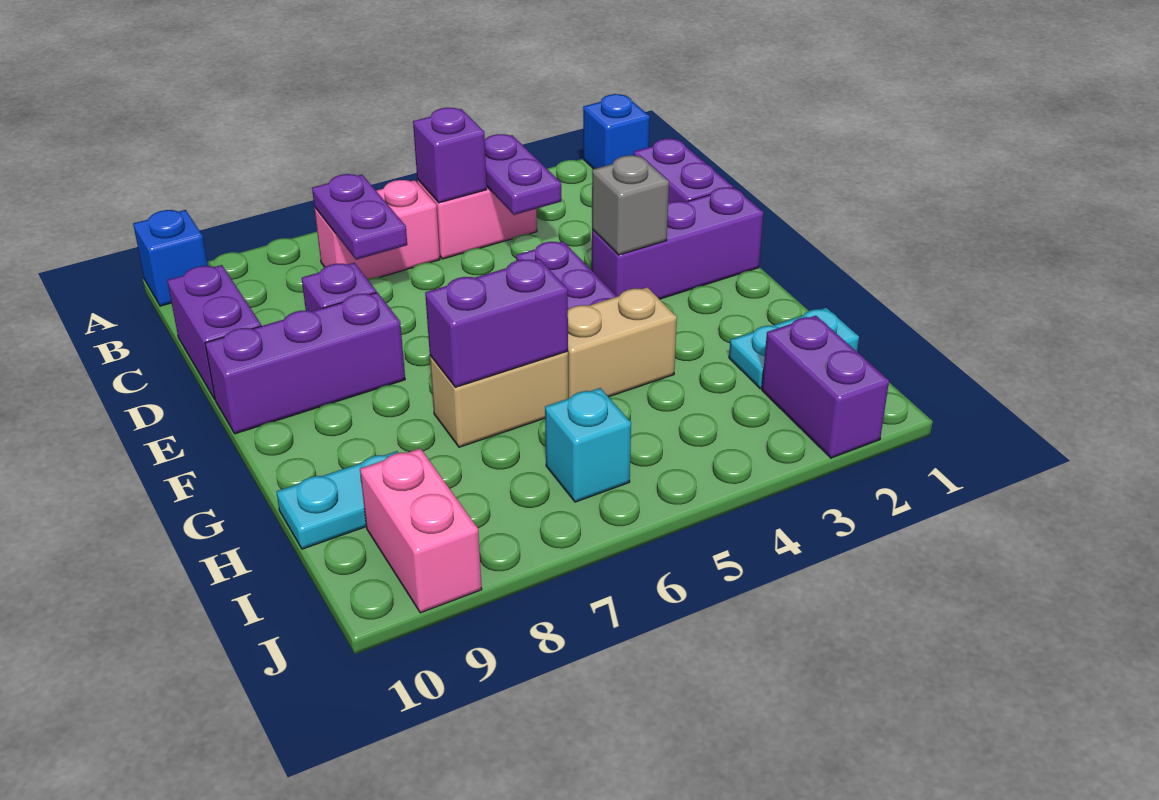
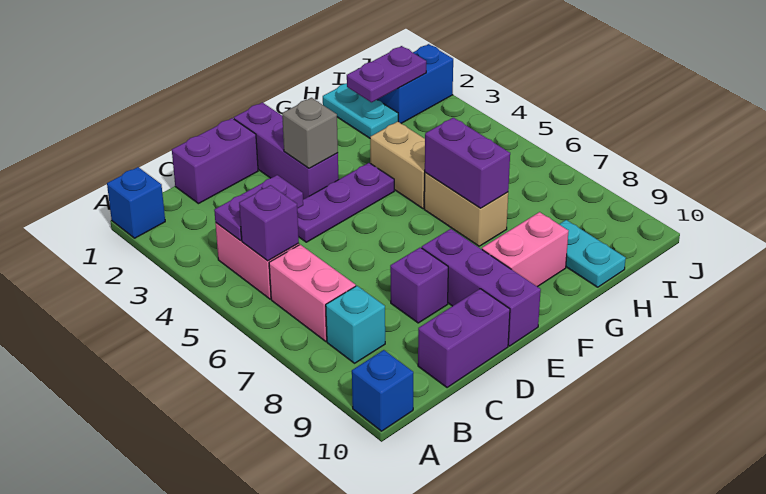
purple plate B7:C7 level 2 -> purple plate H2:I2 level 2
purple brick I2:J2 level 1 -> blue brick I2:J2 level 1
cyan brick I6 level 1 -> cyan brick B8 level 1
pink brick I9:J9 level 1 -> pink brick F9:G9 level 1

